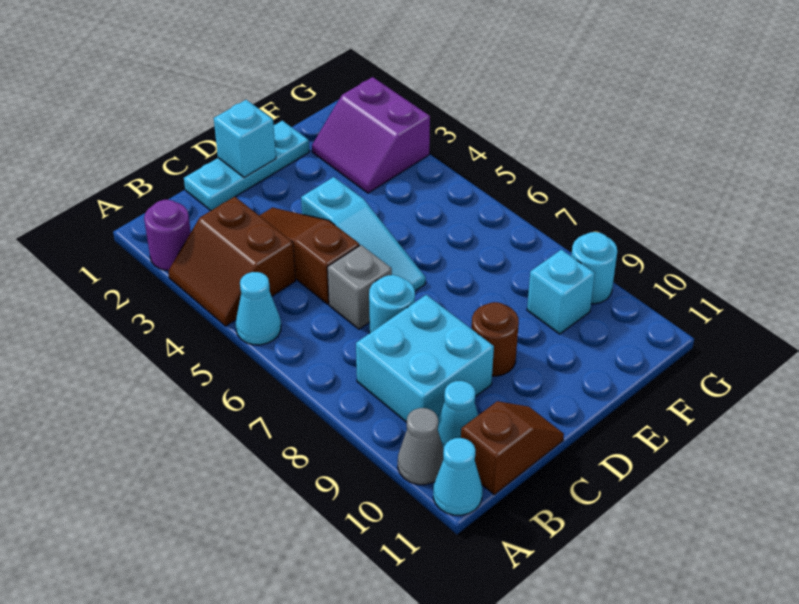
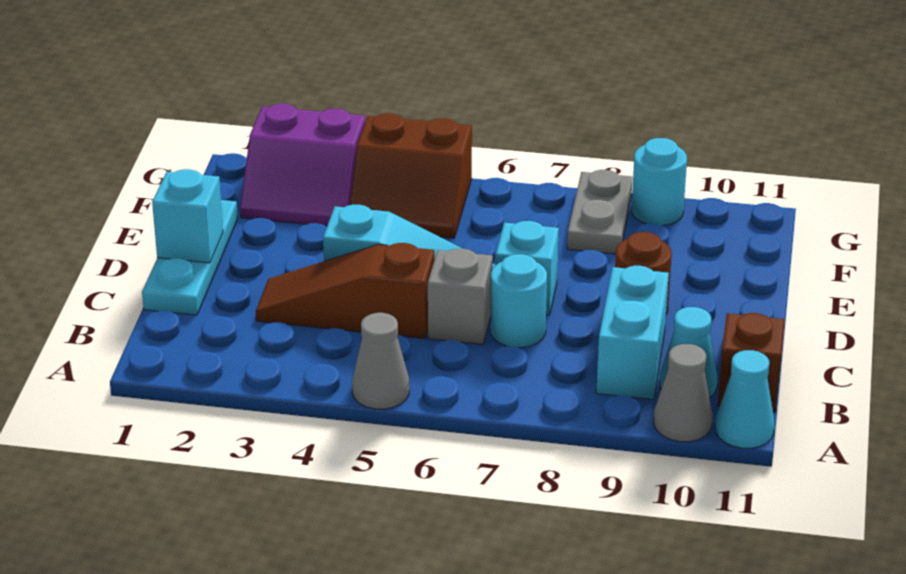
purple round brick A2 level 1 -> none
brown slope A3:B4 level 1 top B -> brown slope F4:G5 level 1 top G
cyan cone A5 level 1 -> grey cone A5 level 1
cyan brick B8:C9 level 1 -> cyan brick B9:C9 level 1
none -> grey plate F8:G8 level 1
cyan brick F9 level 1 -> cyan brick D7 level 1

